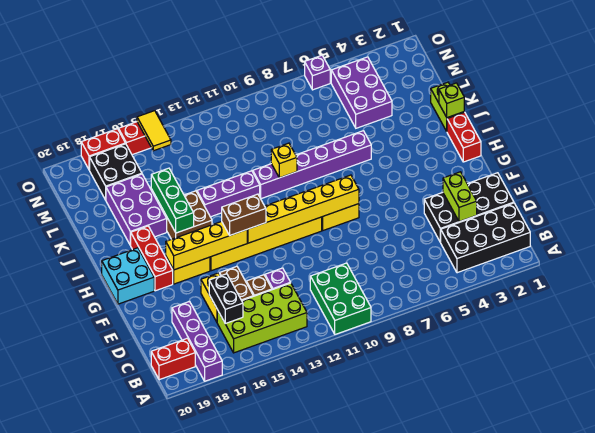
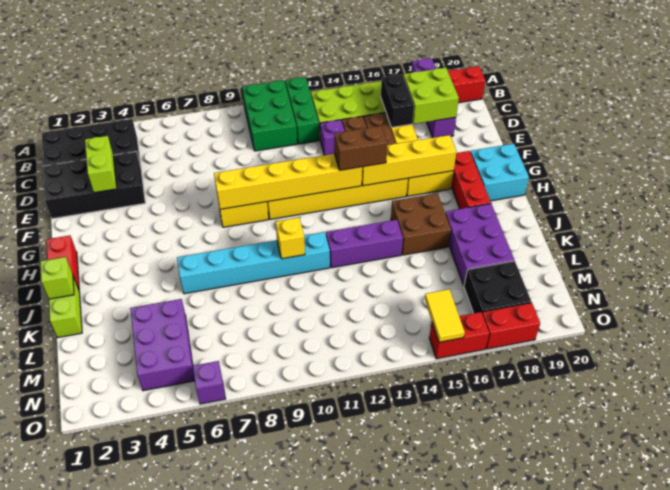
none -> lime brick C17:D18 level 2
green brick I16:K16 level 2 -> green brick A12:C12 level 1
purple brick J6:J11 level 1 -> cyan brick J6:J11 level 1

